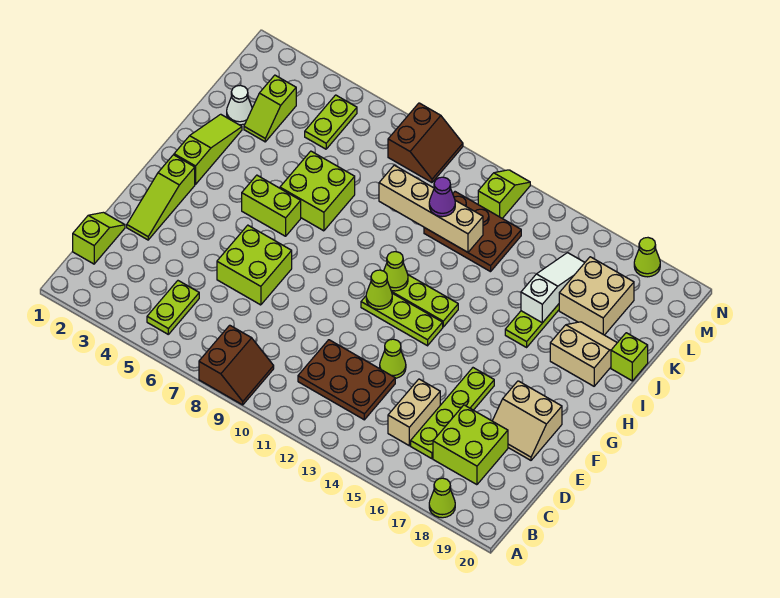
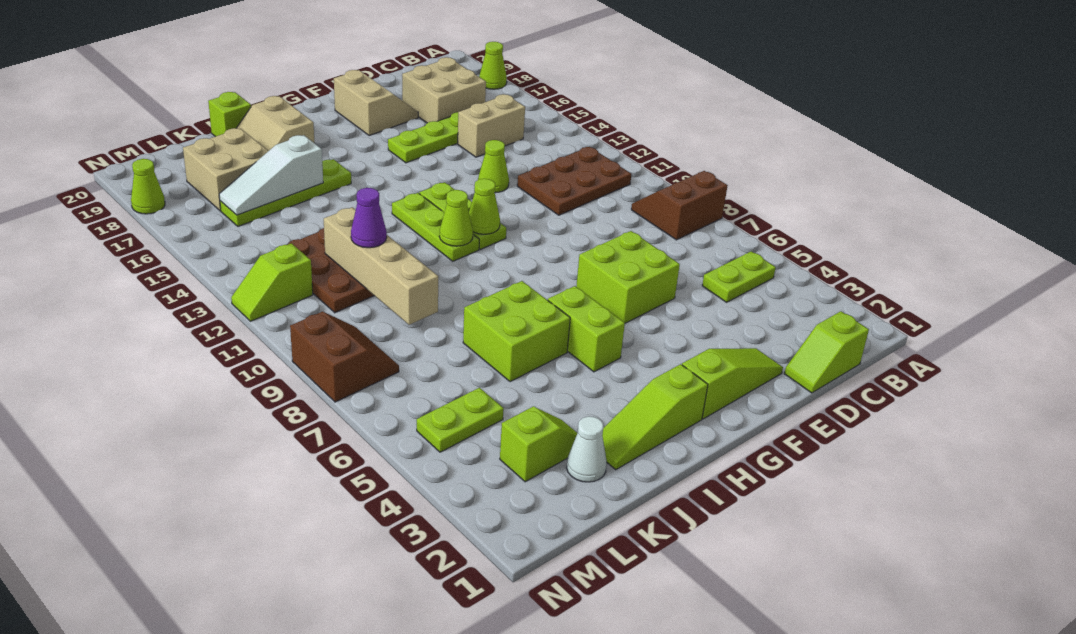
brown plate C11:D13 level 1 -> brown plate B11:D12 level 1
lime brick C17:D18 level 1 -> tan brick C17:D18 level 1
brown slope M8:N9 level 1 top 8 -> brown slope M8:N9 level 1 top N

